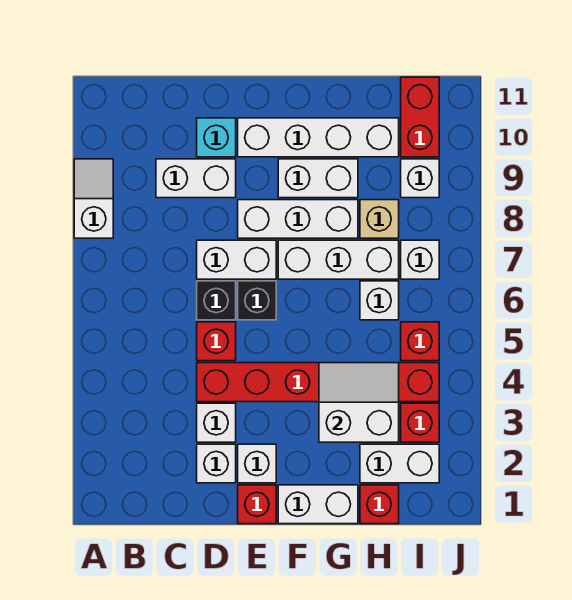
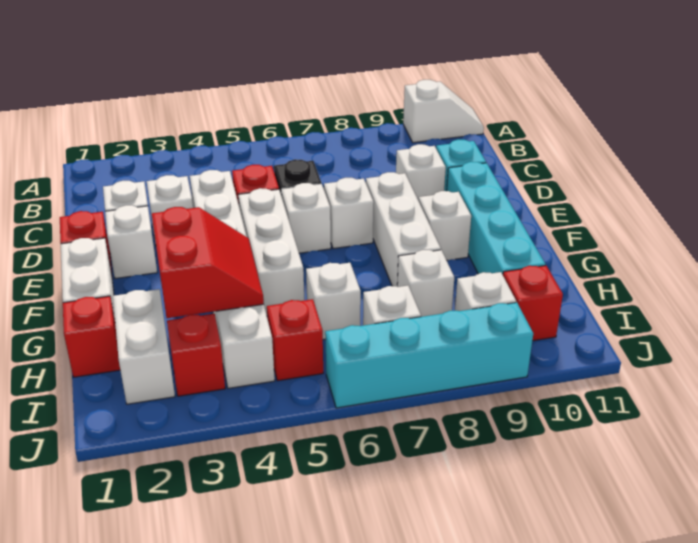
white slope A8:A9 level 1 top 8 -> white slope A10:A11 level 1 top 10
white brick C9:D9 level 1 -> white brick D9 level 1
red brick D4:I4 level 1 -> white brick D4:I4 level 1
white brick D7:E7 level 1 -> white brick E7 level 1
black brick E6 level 1 -> white brick E6 level 1
white brick E10:H10 level 1 -> cyan brick E10:H10 level 1
white brick F7:H7 level 1 -> white brick E5:G5 level 1
white brick F9:G9 level 1 -> white brick F9 level 1
white slope G3:H4 level 2 top 3 -> red slope G3:H4 level 2 top 3
tan brick H8 level 1 -> white brick H8 level 1
red brick I10:I11 level 1 -> red brick I10 level 1
none -> cyan brick J6:J9 level 1

